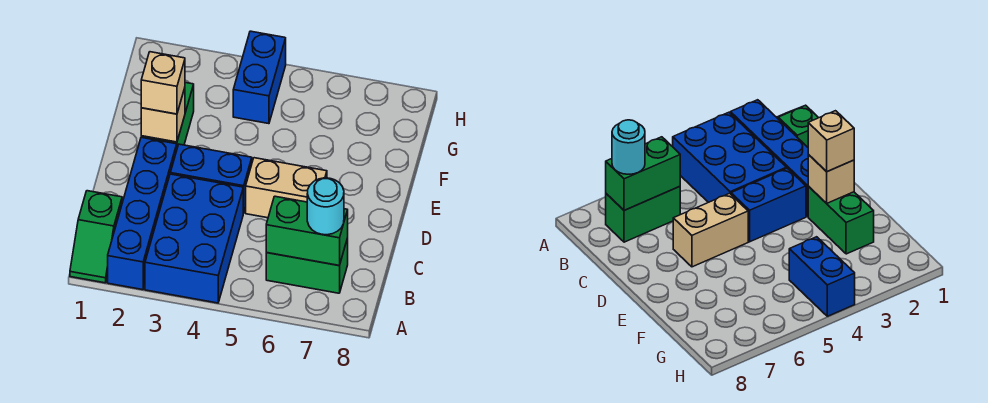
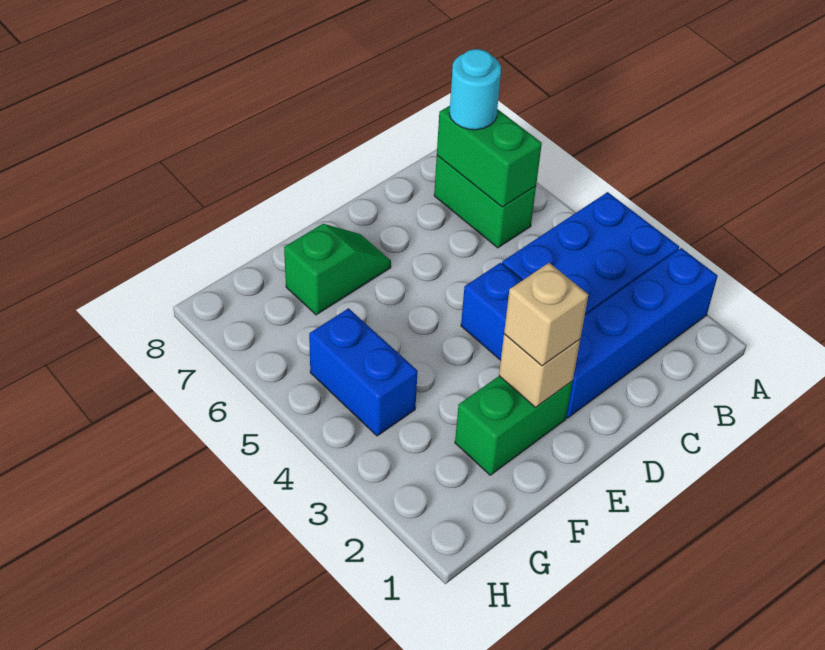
green slope A1:B1 level 1 top B -> green slope E7:F7 level 1 top F
tan brick D5:D6 level 1 -> none
blue brick G4:H4 level 1 -> blue brick G4:G5 level 1

